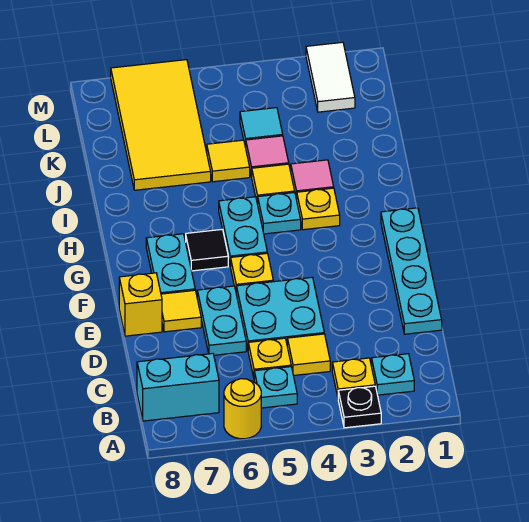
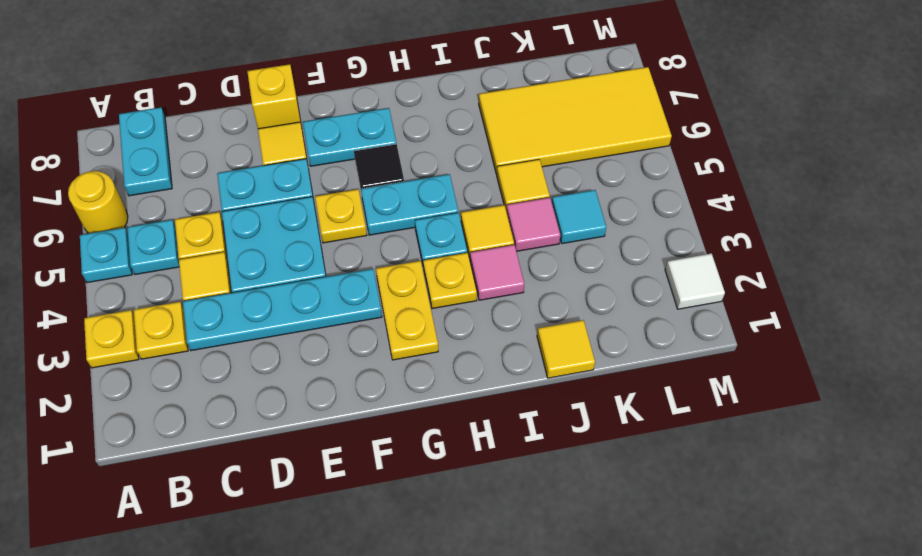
black plate A3 level 1 -> yellow plate A3 level 1
cyan plate B2 level 1 -> cyan plate A5 level 1
cyan brick B7:B8 level 1 -> cyan plate B7:B8 level 1
cyan plate D1:G1 level 1 -> cyan plate C3:F3 level 1
none -> yellow plate G2:G3 level 1
none -> yellow tile J1 level 1
white tile L2:M2 level 1 -> white tile M2 level 1

